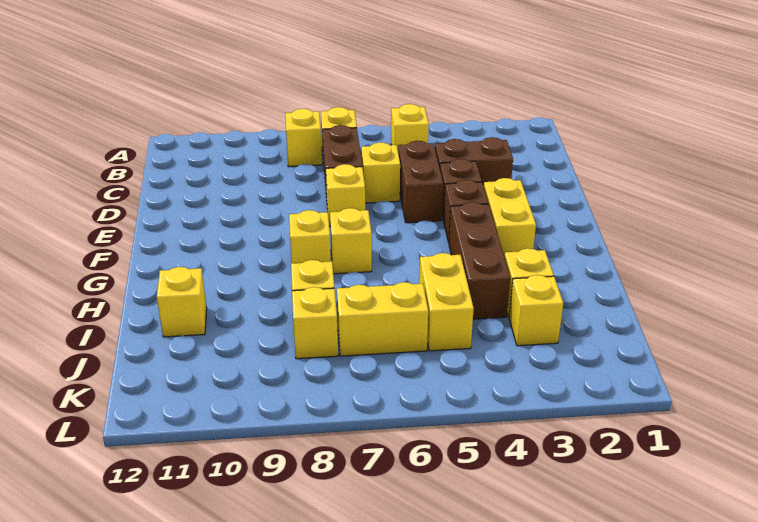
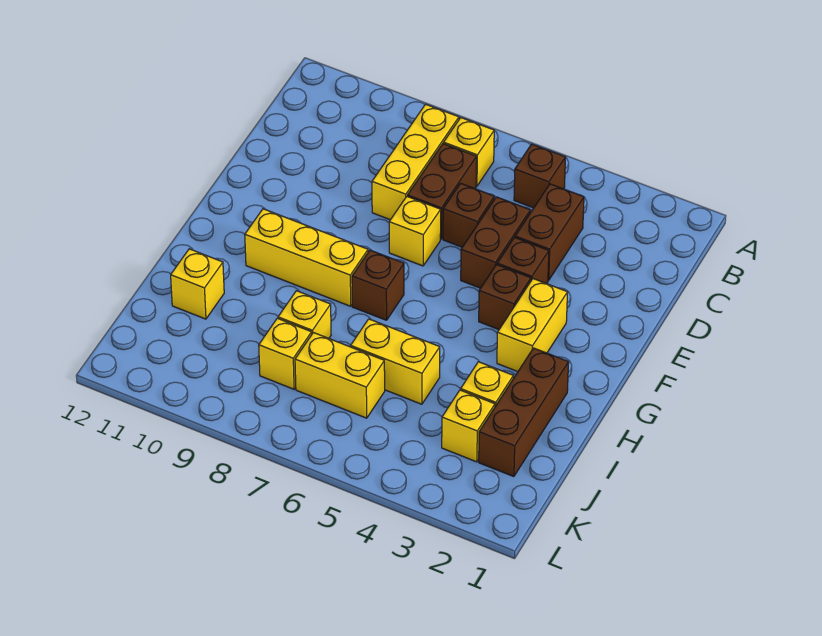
yellow brick B5 level 1 -> brown brick B5 level 1
yellow brick B8 level 1 -> yellow brick B8:D8 level 1
brown brick D3:D4 level 1 -> brown brick C4:D4 level 1
yellow brick D6 level 1 -> brown brick D6 level 1
brown brick G4:I4 level 1 -> brown brick H2:J2 level 1
yellow brick G7 level 1 -> brown brick G7 level 1
yellow brick G8 level 1 -> yellow brick G8:G10 level 1
yellow brick I5:J5 level 1 -> yellow brick I5:I6 level 1

